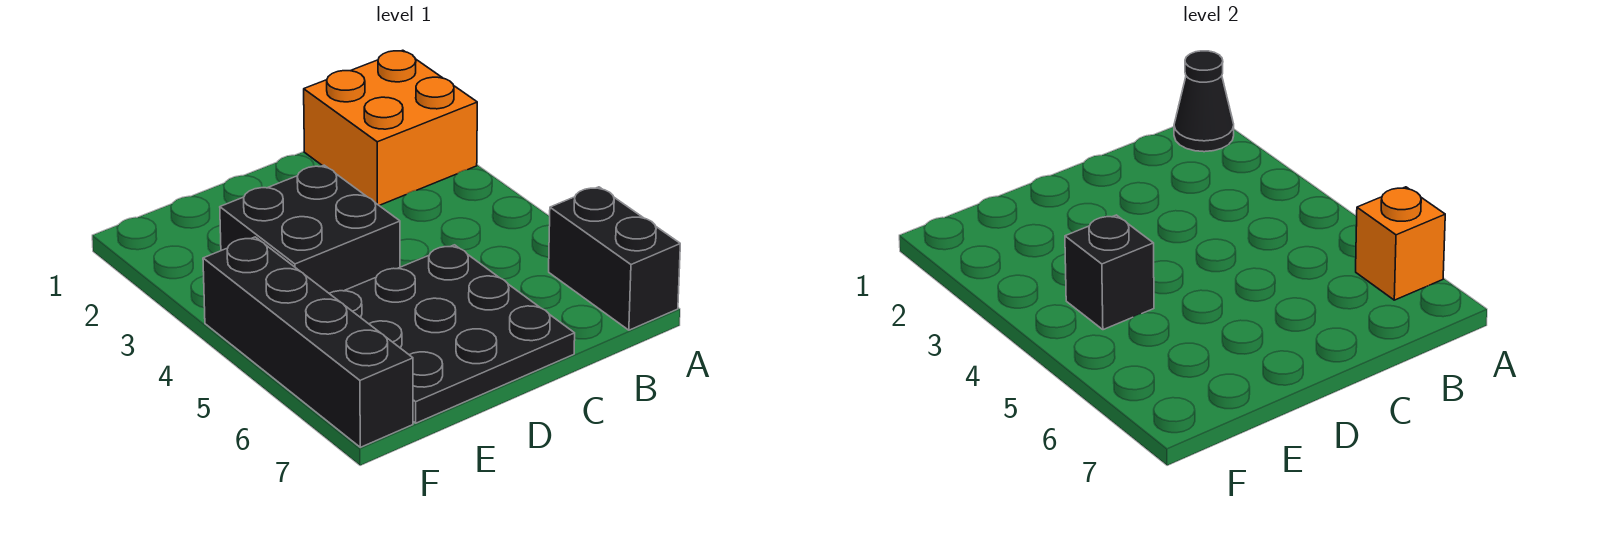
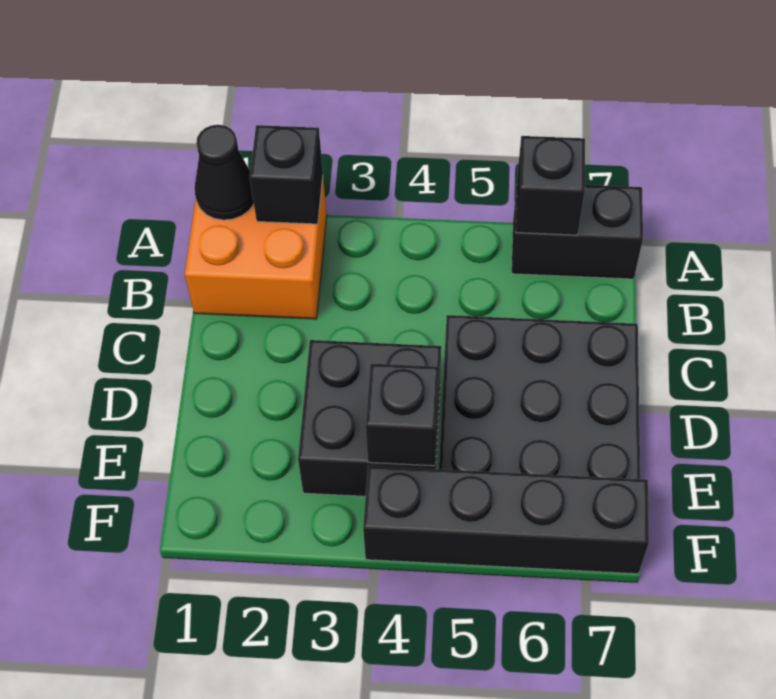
none -> black brick A2 level 2
orange brick A6 level 2 -> black brick A6 level 2

